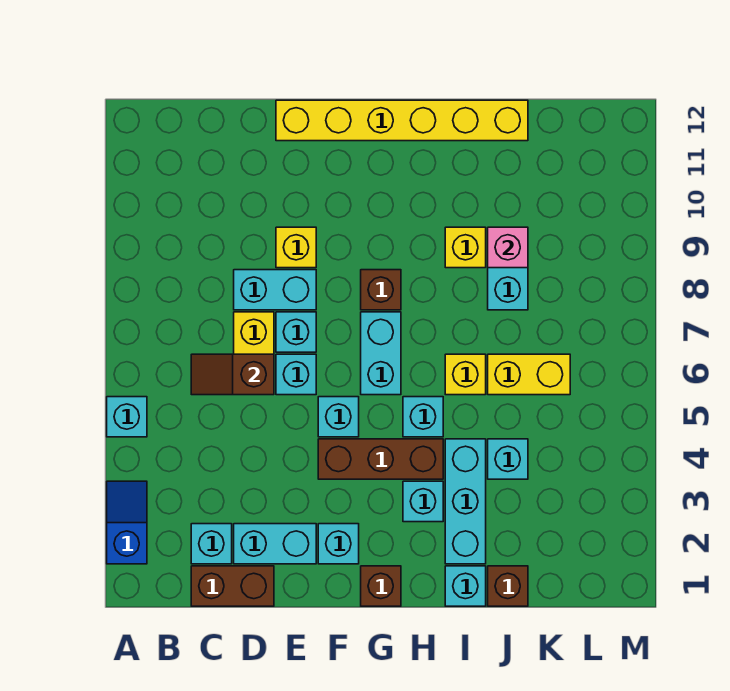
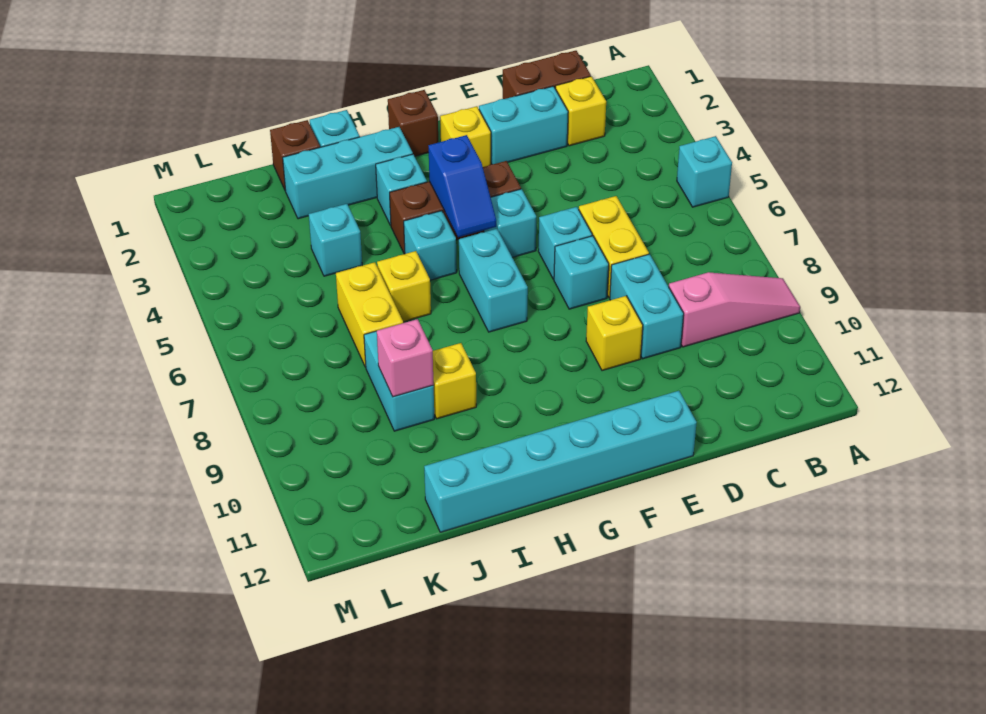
blue slope A2:A3 level 1 top 2 -> blue slope G4:G5 level 2 top 4
none -> pink slope A9:C9 level 1 top C
cyan brick C2 level 1 -> yellow brick C2 level 1
brown slope C6:D6 level 2 top D -> none
cyan brick D8:E8 level 1 -> cyan brick D8:D9 level 1
yellow brick E12:J12 level 1 -> cyan brick E12:J12 level 1
cyan brick F2 level 1 -> yellow brick F2 level 1
brown brick G8 level 1 -> none
cyan brick I2:I4 level 1 -> cyan brick H2:J2 level 1
yellow brick J6:K6 level 1 -> yellow brick J6:J7 level 1

